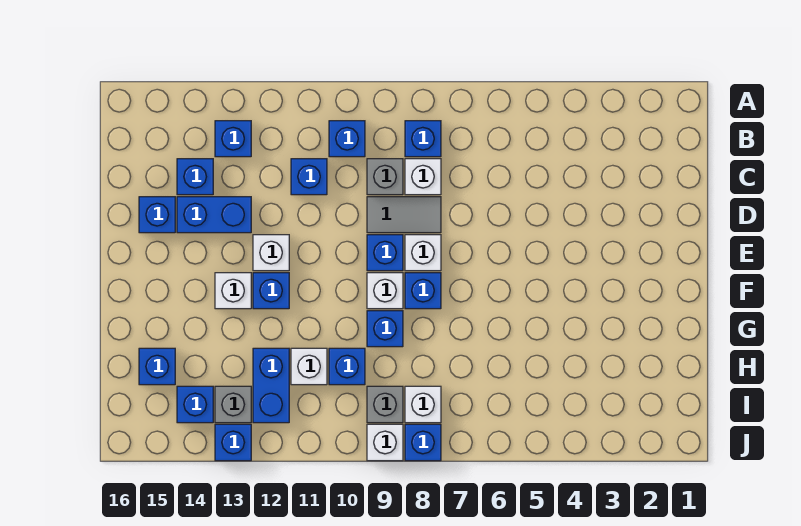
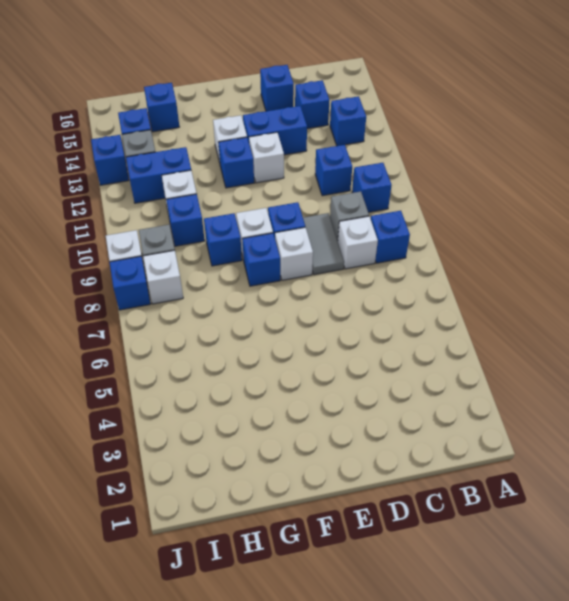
blue brick D13:D14 level 1 -> blue brick D13:E13 level 1

